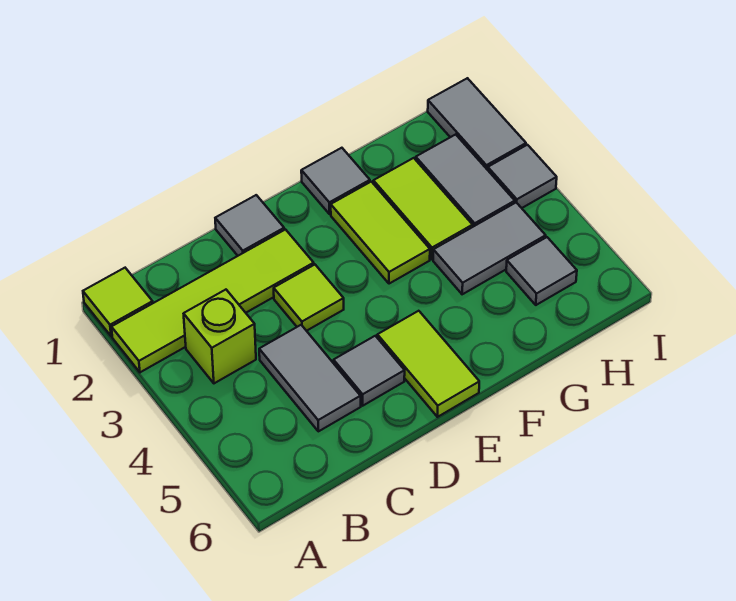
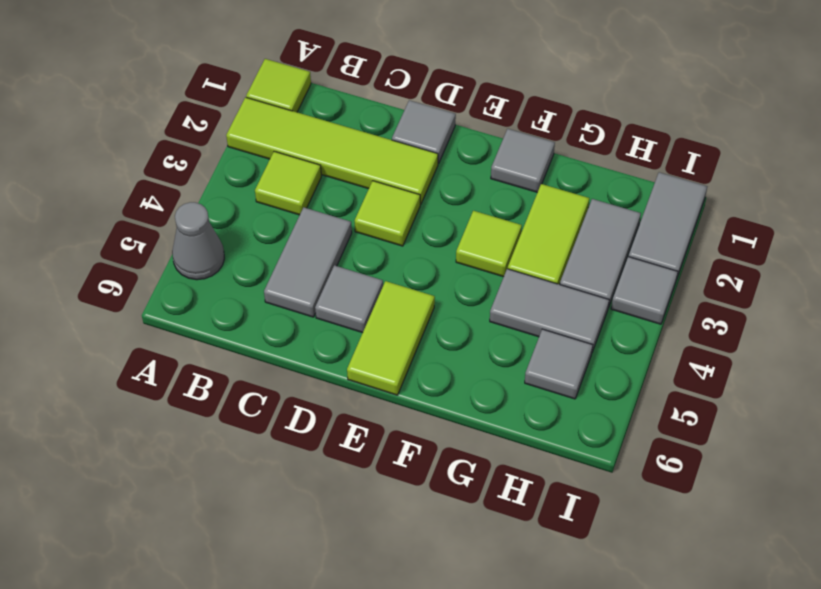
none -> grey cone A5 level 1
lime brick B3 level 1 -> lime tile B3 level 1
lime tile F2:F3 level 1 -> lime tile F3 level 1

